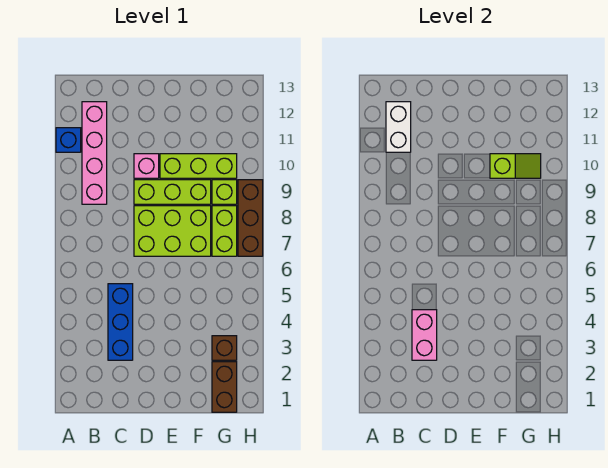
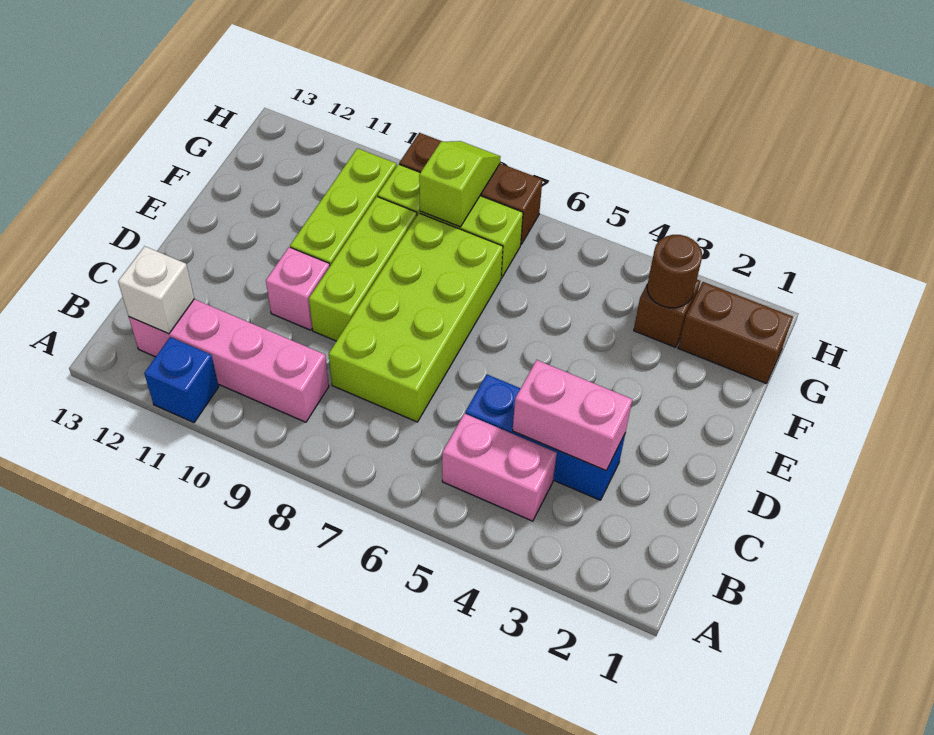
none -> pink brick B4:B5 level 1
white brick B11:B12 level 2 -> white brick B12 level 2
lime brick D7:F8 level 1 -> lime brick C7:F8 level 1
lime slope F10:G10 level 2 top F -> lime slope G8:H8 level 2 top G
none -> brown round brick G3 level 2

